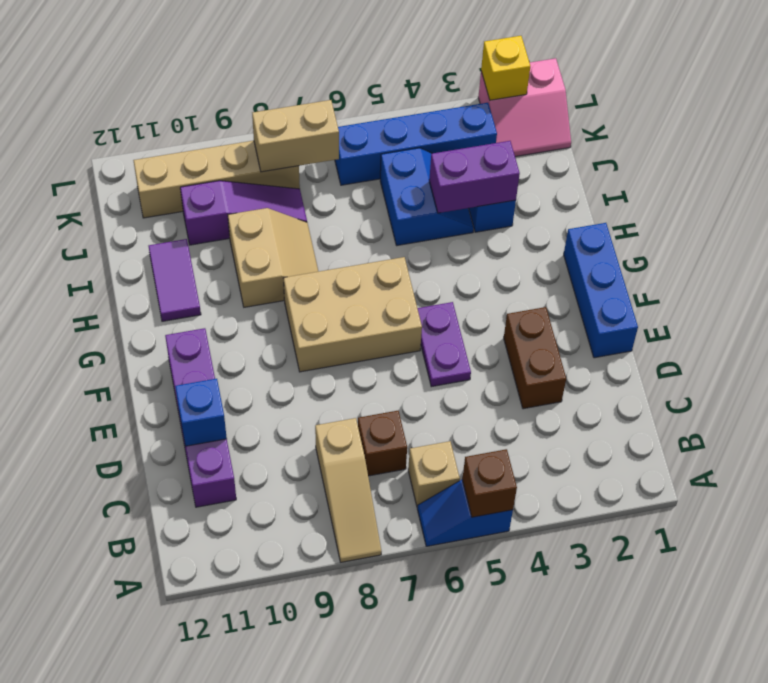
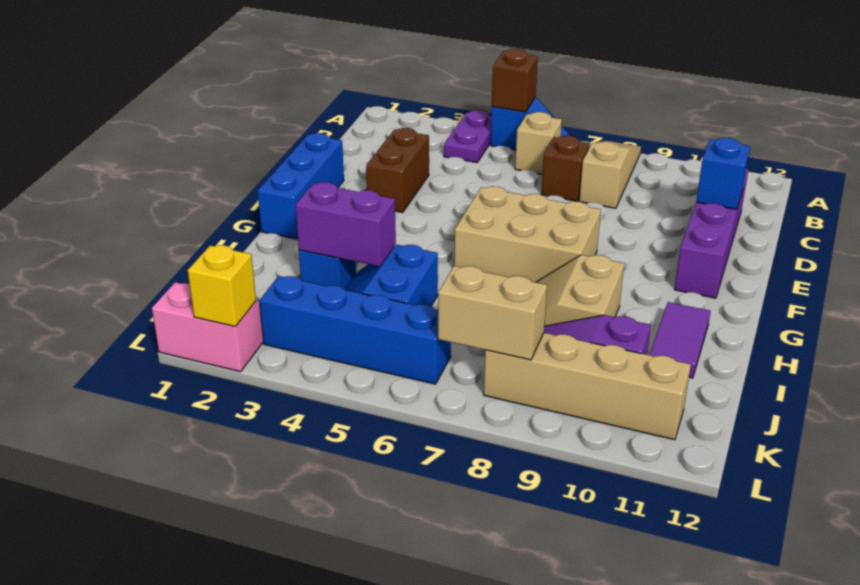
purple plate E5:F5 level 1 -> purple plate A4:B4 level 1

